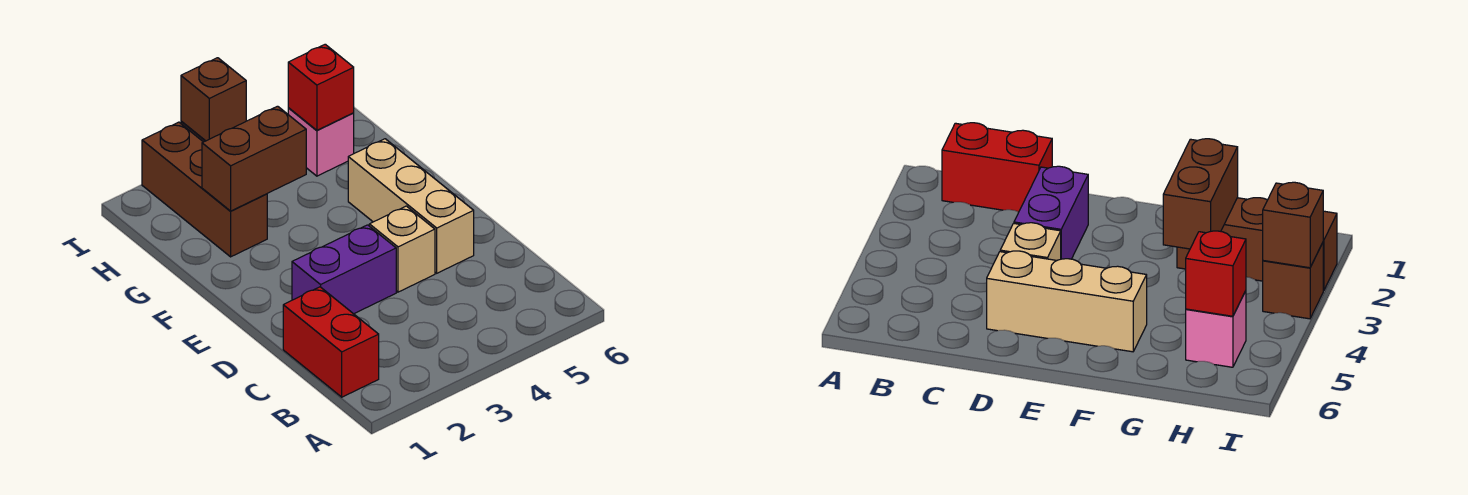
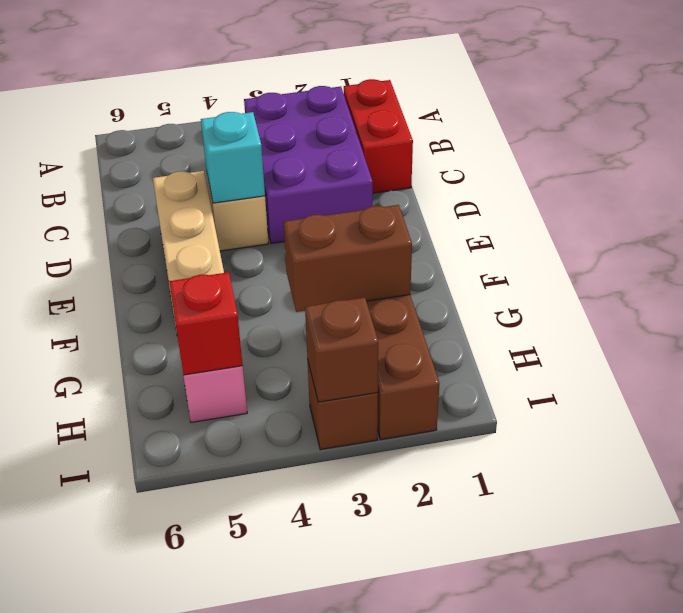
purple brick D2:D3 level 1 -> purple brick B2:D3 level 1
none -> cyan brick D4 level 2

